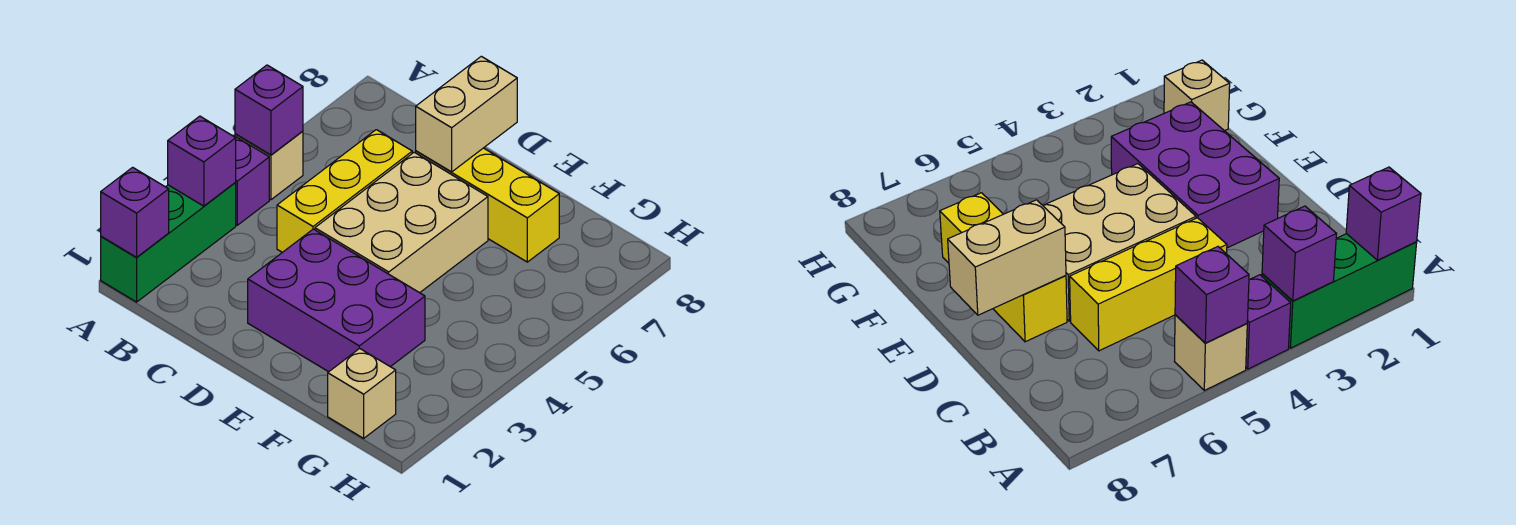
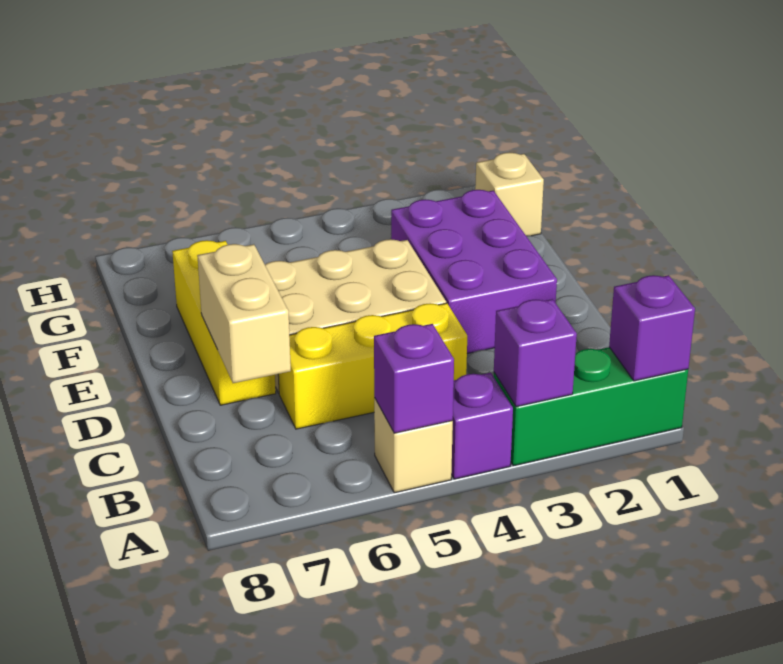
tan brick D7:D8 level 2 -> tan brick C7:D7 level 2

